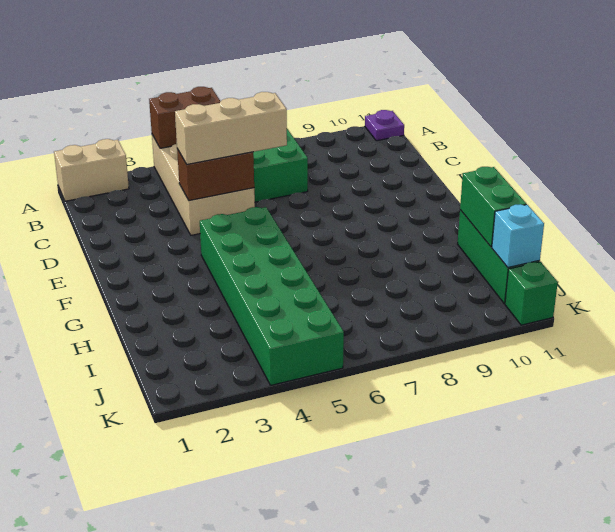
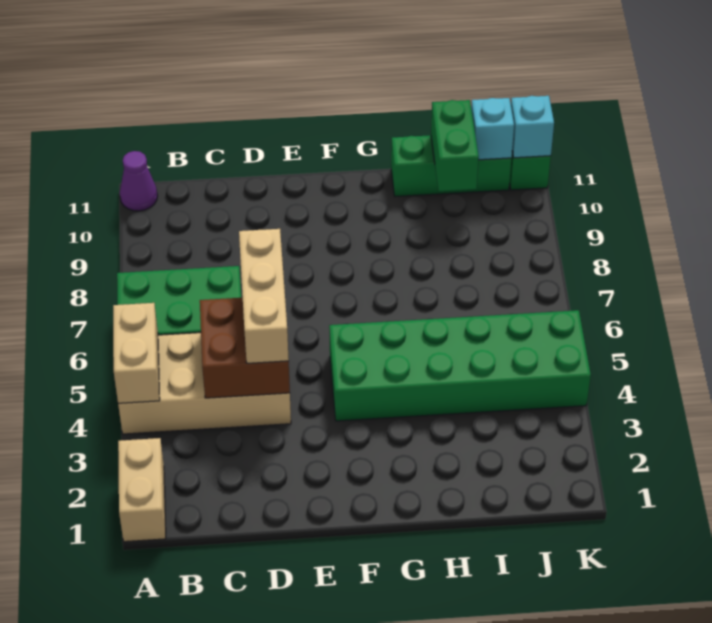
brown brick A4:A5 level 2 -> tan brick A4:A5 level 2
purple plate A11 level 1 -> purple cone A11 level 1
brown brick D4:D5 level 2 -> brown brick C4:D5 level 2
green brick H11:I11 level 2 -> green brick I10:I11 level 2
none -> cyan brick K11 level 2

